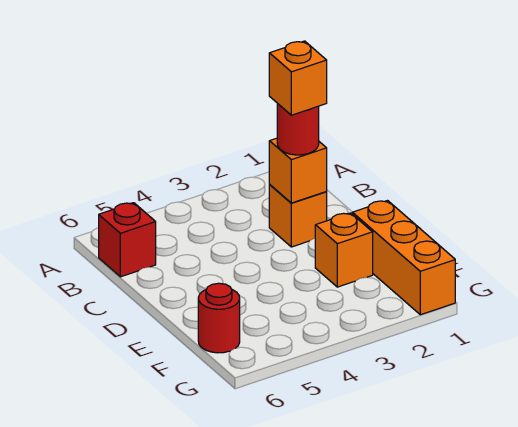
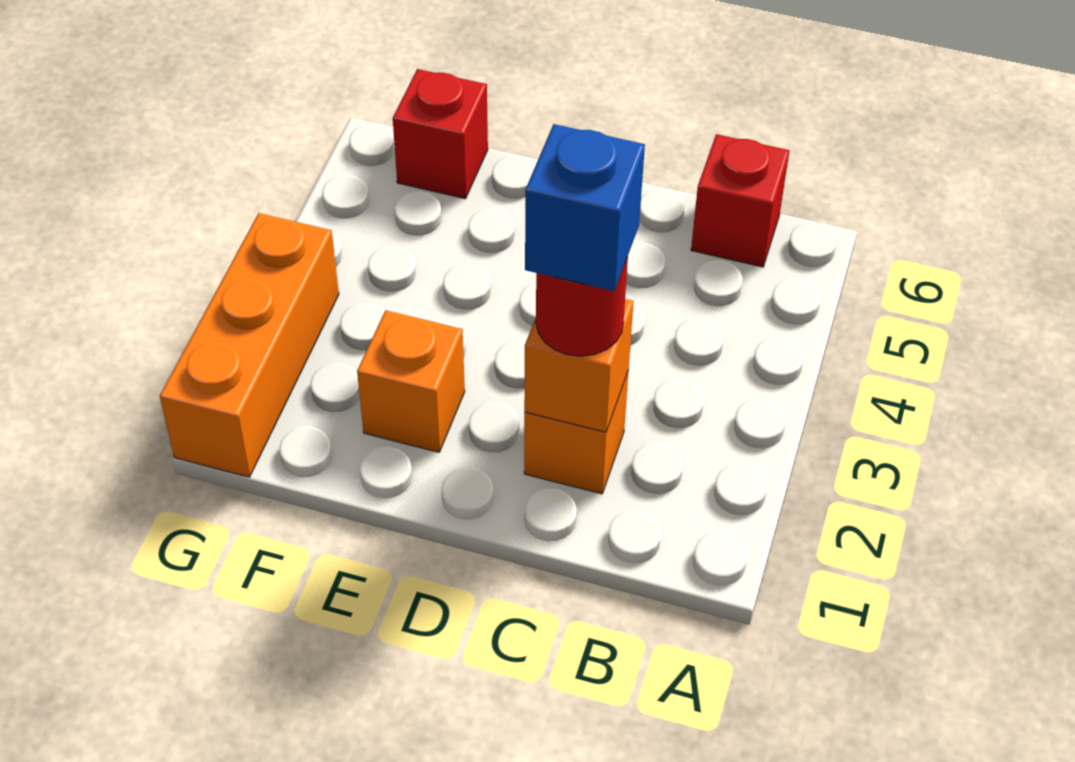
orange brick C2 level 4 -> blue brick C2 level 4
orange brick E1:G1 level 1 -> orange brick G1:G3 level 1
red round brick F6 level 1 -> red brick F6 level 1

